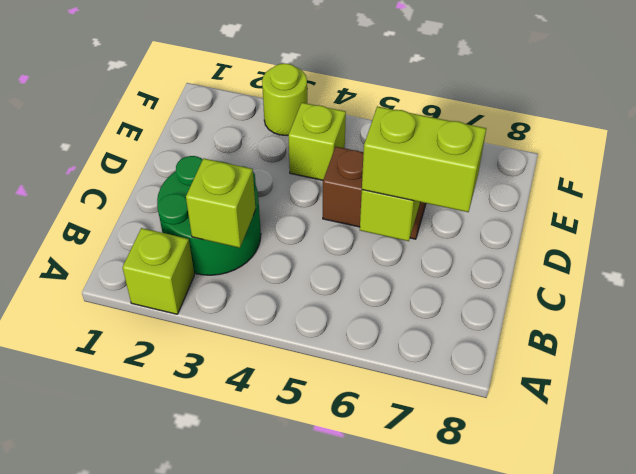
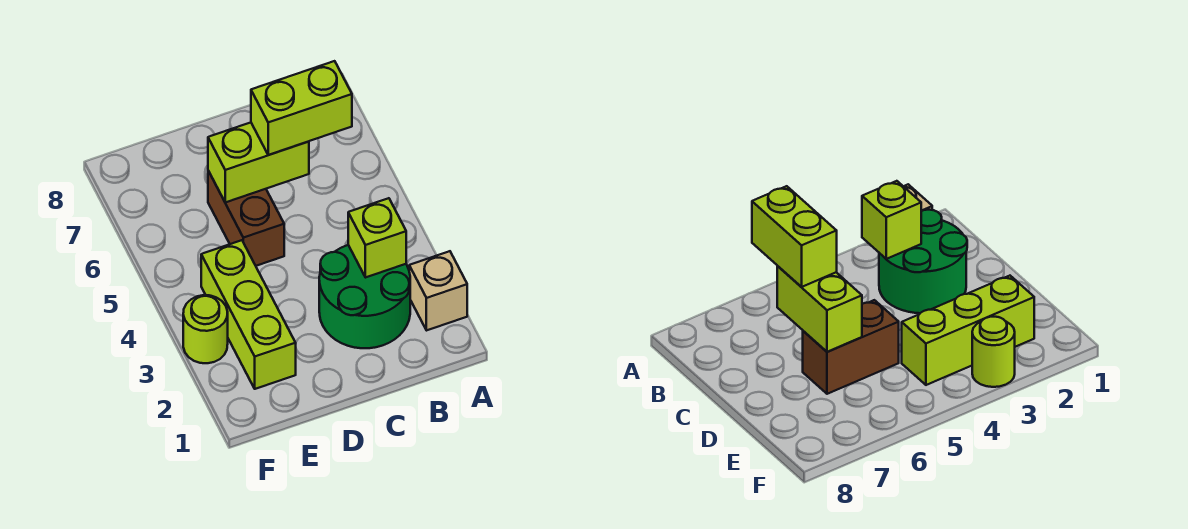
lime brick A2 level 1 -> tan brick A2 level 1
lime brick C6:C7 level 3 -> lime brick B6:C6 level 3
lime brick E4 level 1 -> lime brick E2:E4 level 1

